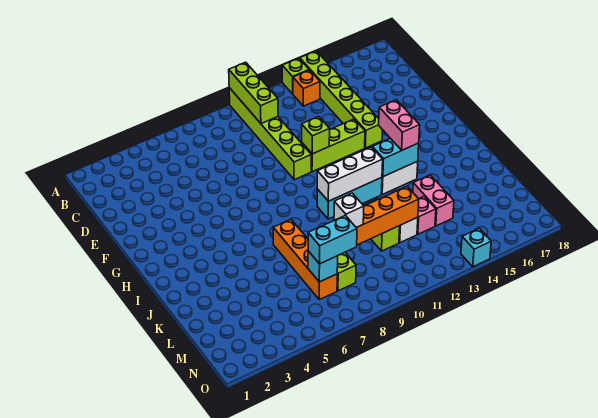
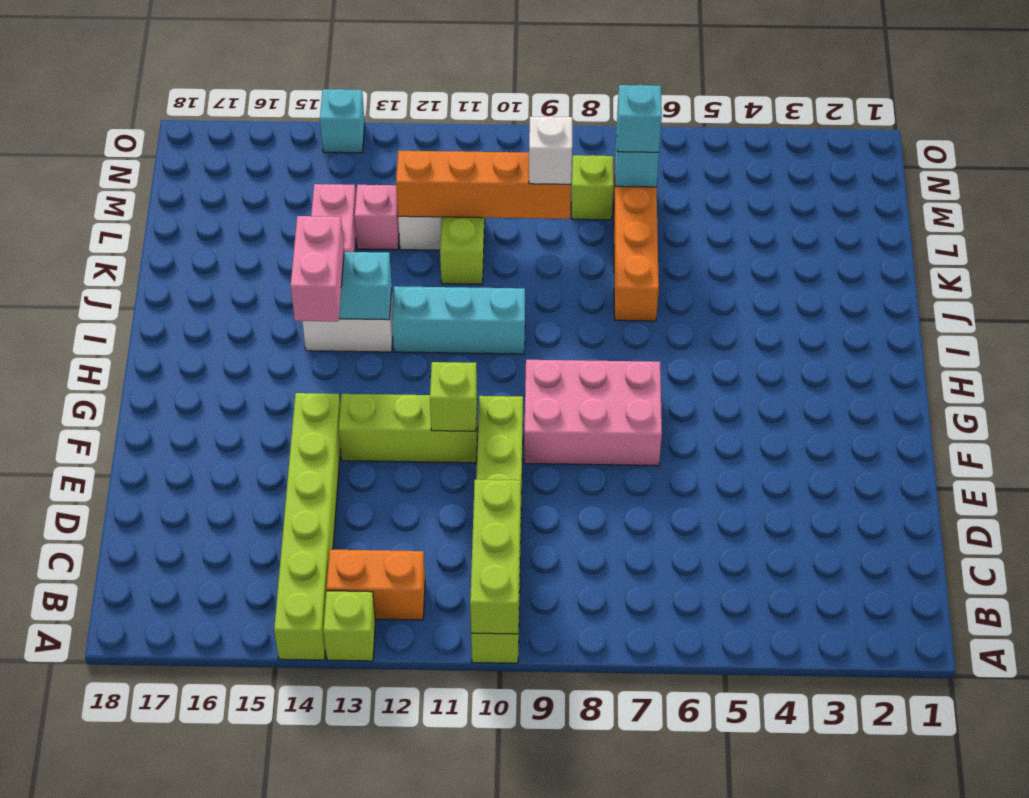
orange brick B13 level 1 -> orange brick B12:B13 level 1
none -> pink brick F7:G9 level 1
white brick I10:I12 level 2 -> none
cyan brick M7:M8 level 3 -> cyan brick M7 level 3

